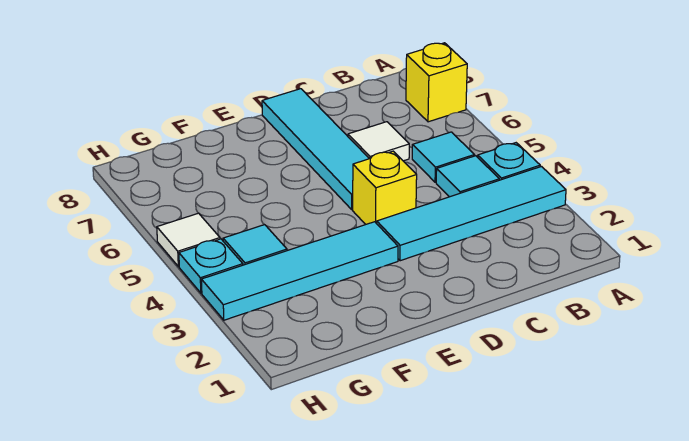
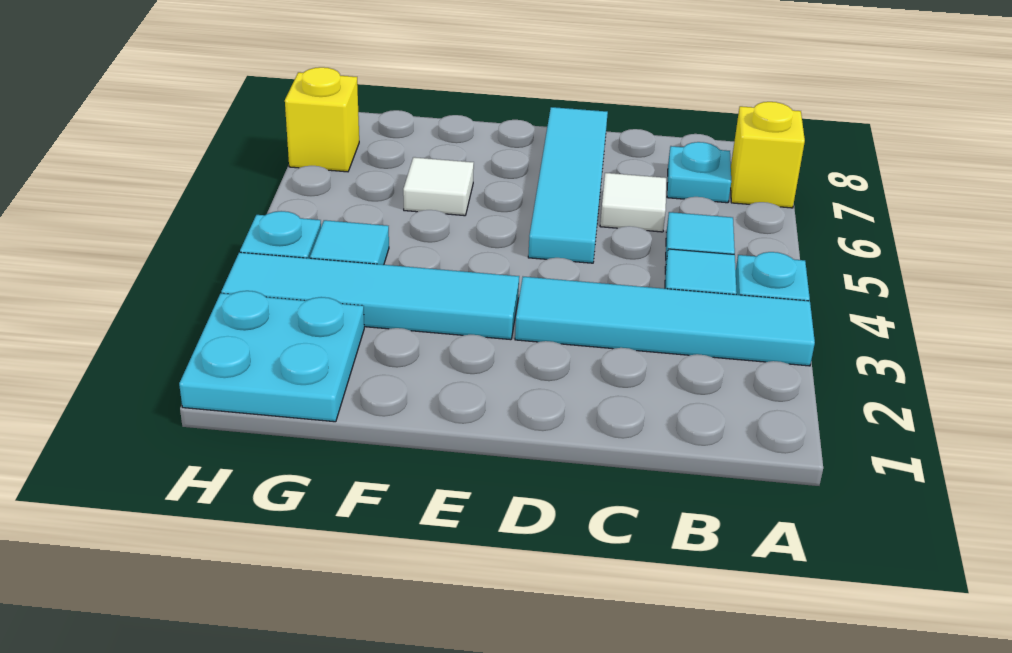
none -> cyan plate B7 level 1
yellow brick D4 level 1 -> yellow brick H7 level 1
none -> cyan plate G1:H2 level 1
white tile H5 level 1 -> white tile F6 level 1

